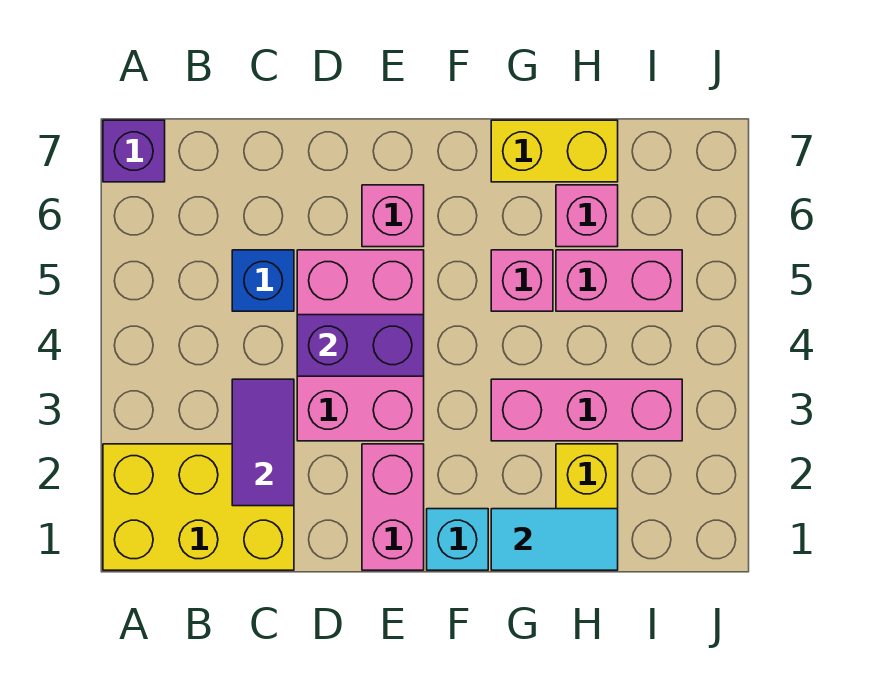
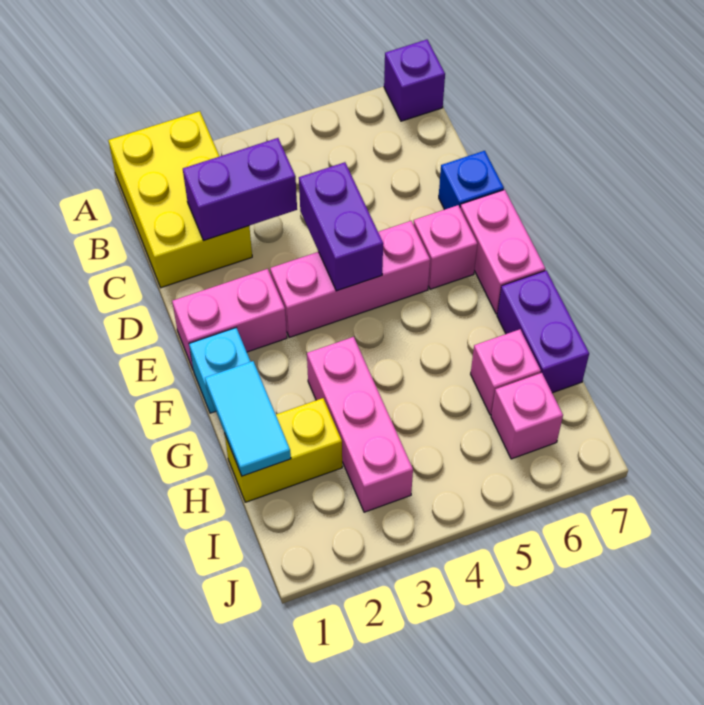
purple tile C2:C3 level 2 -> purple brick C2:C3 level 2
blue brick C5 level 1 -> blue brick D7 level 1
pink brick D3:E5 level 1 -> pink brick E3:E5 level 1
pink brick G5 level 1 -> pink brick I6 level 1
yellow brick G7:H7 level 1 -> purple brick G7:H7 level 1
pink brick H5:I5 level 1 -> pink brick E7:F7 level 1

